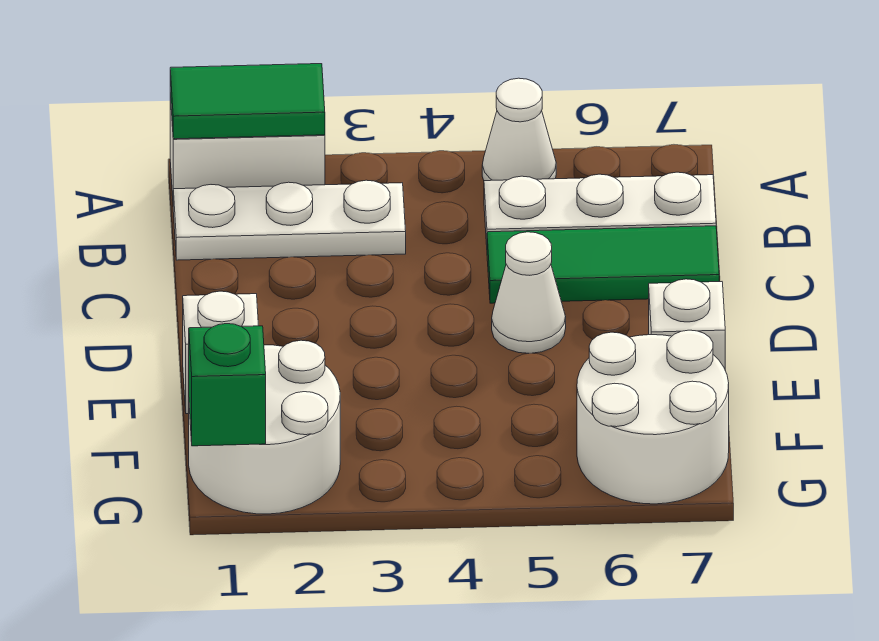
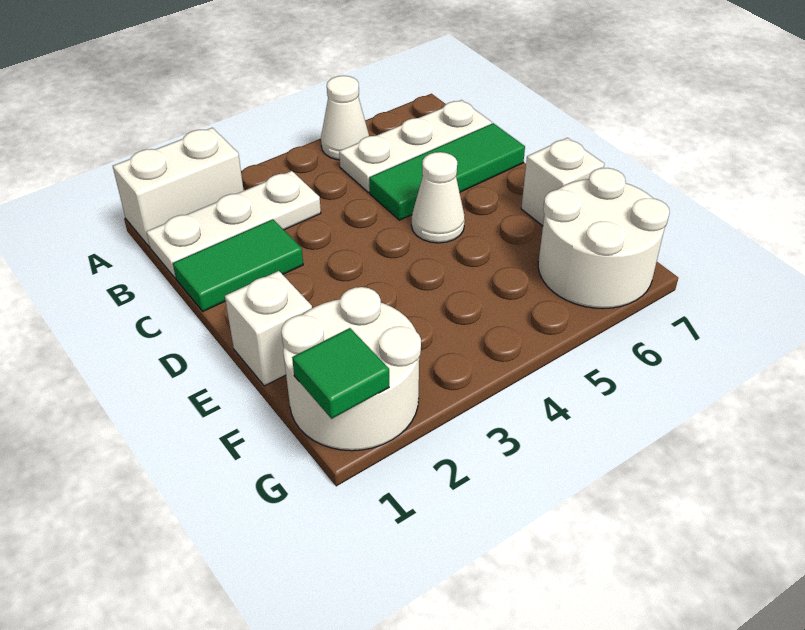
green tile A1:A2 level 2 -> green tile C1:C2 level 1
green brick G1 level 2 -> green tile G1 level 2

